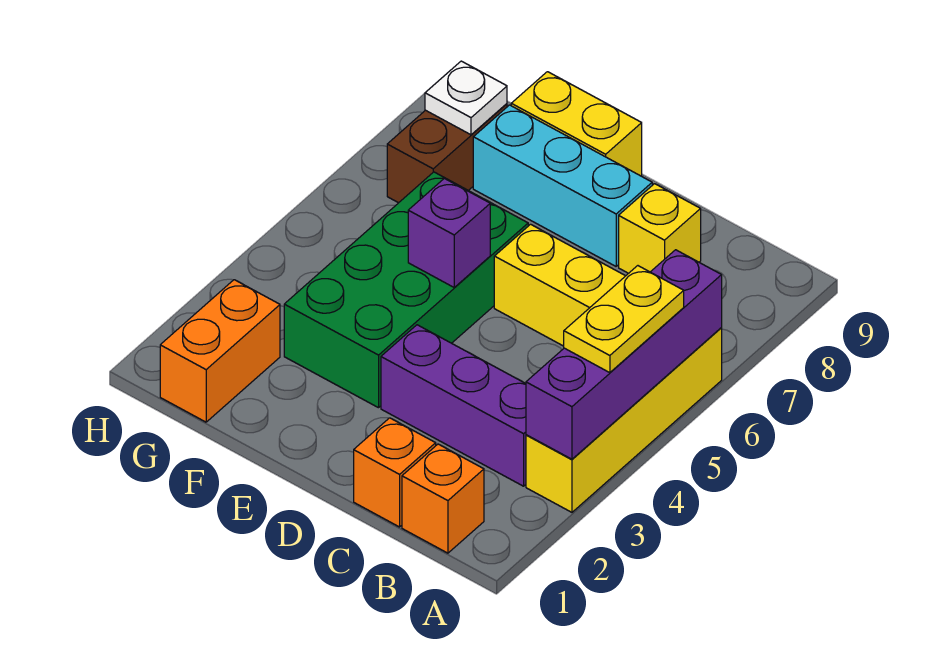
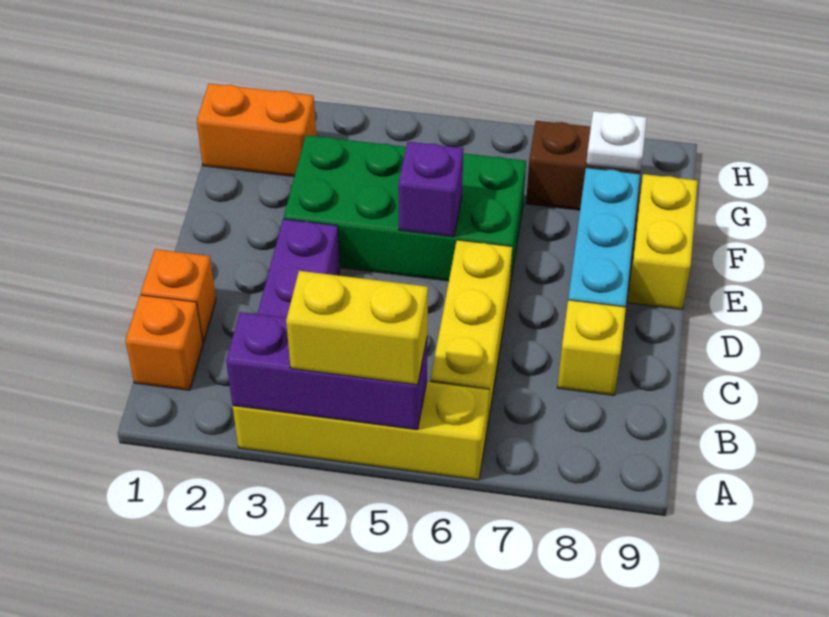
purple brick A3:A6 level 2 -> purple brick A3:A5 level 2
yellow plate A4:A5 level 3 -> yellow brick A4:A5 level 3

